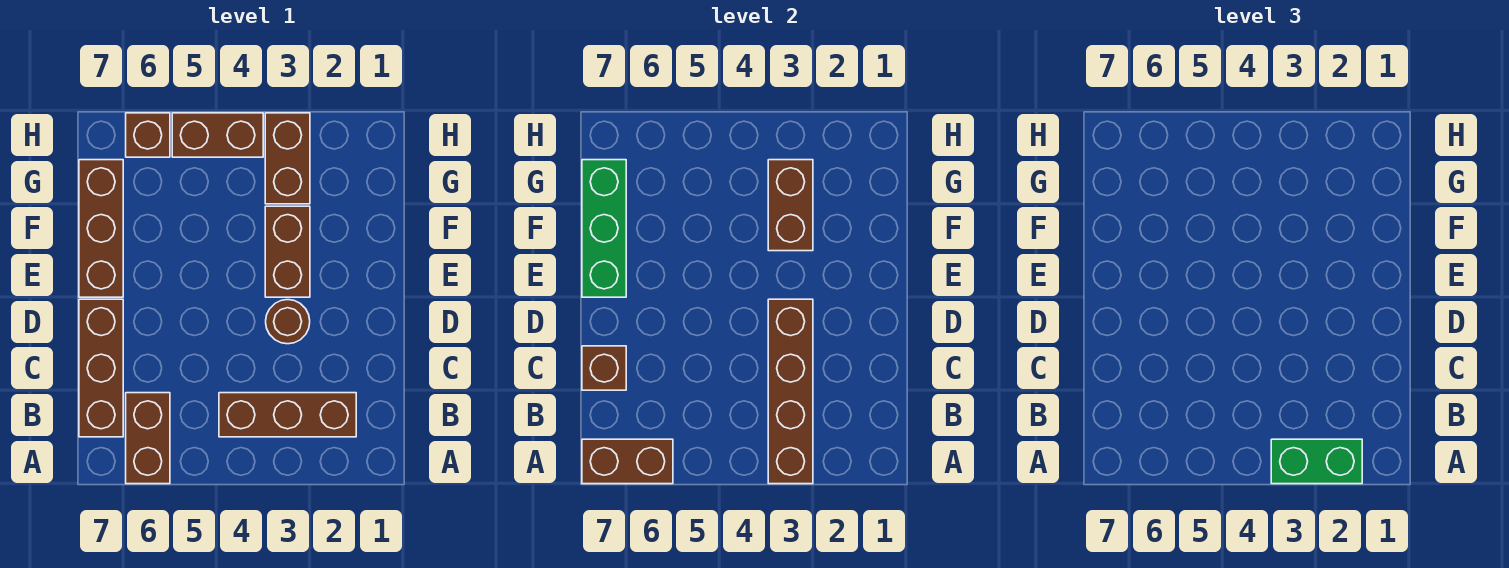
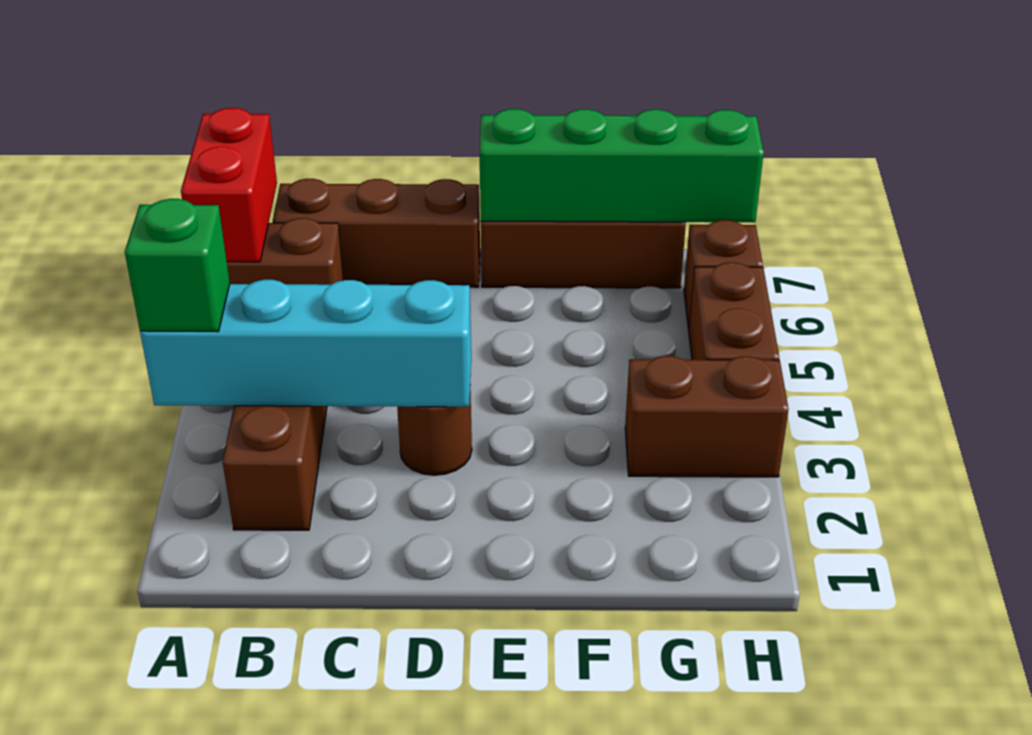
green brick A2:A3 level 3 -> green brick A3 level 3
brown brick A3:D3 level 2 -> cyan brick A3:D3 level 2
brown brick A6:A7 level 2 -> red brick A6:A7 level 2
brown brick C7 level 2 -> none
brown brick E3:F3 level 1 -> none
green brick E7:G7 level 2 -> green brick E7:H7 level 2
brown brick F3:G3 level 2 -> none

